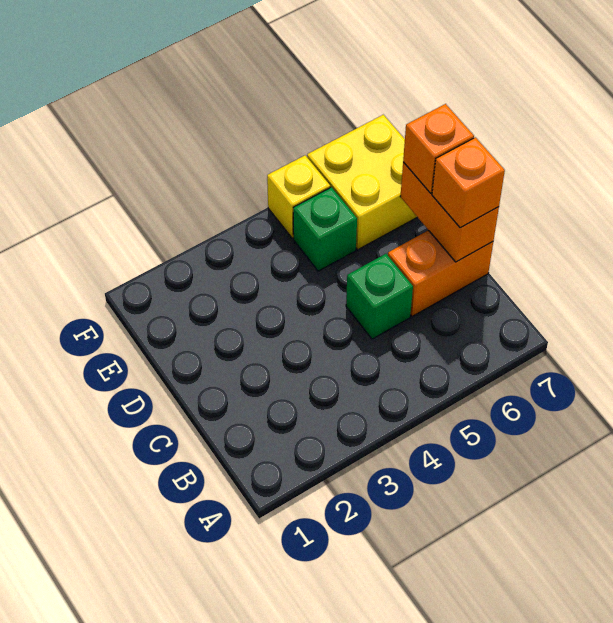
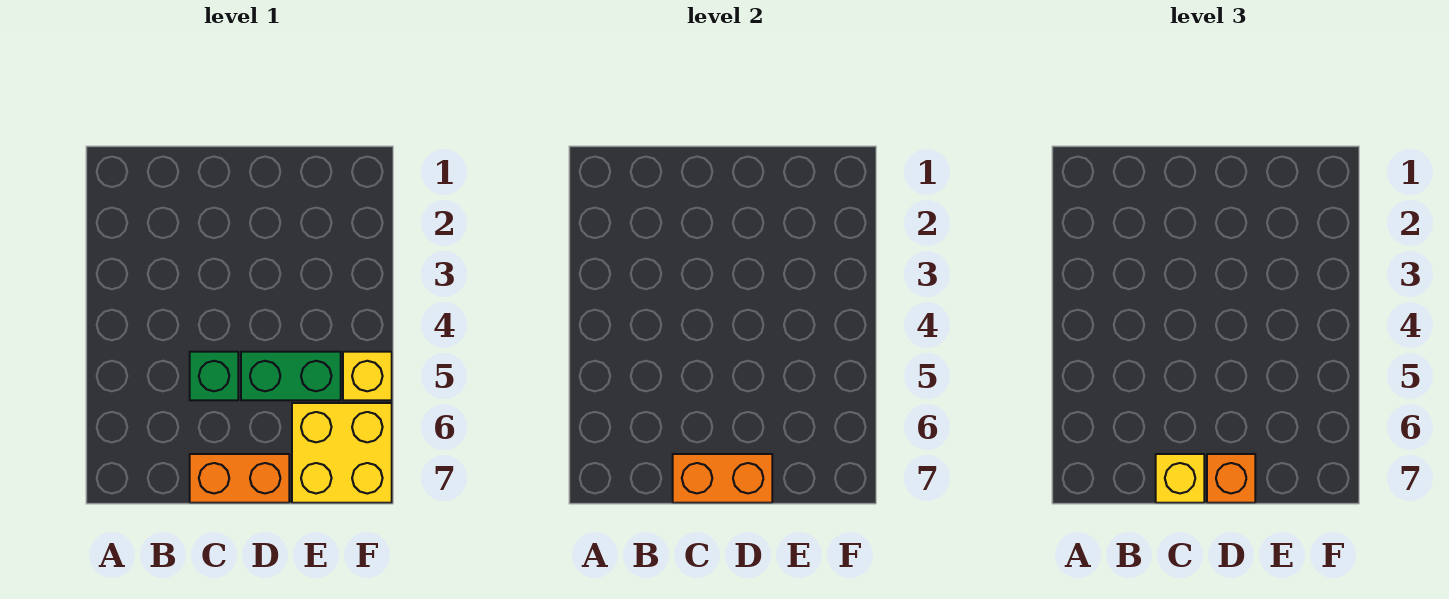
orange brick C6:C7 level 1 -> orange brick C7:D7 level 1
orange brick C7 level 3 -> yellow brick C7 level 3
green brick E5 level 1 -> green brick D5:E5 level 1

